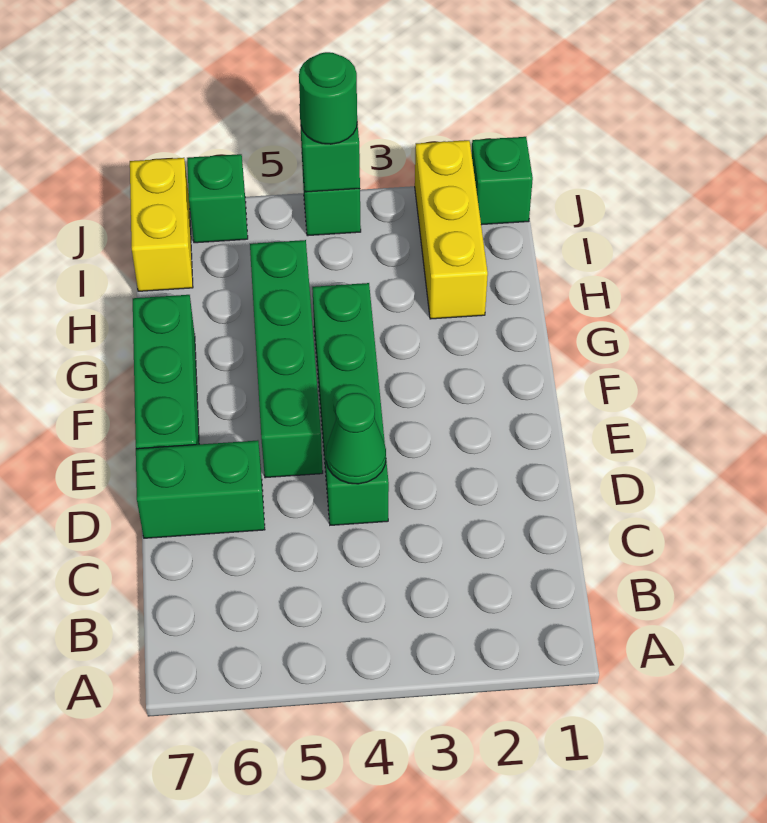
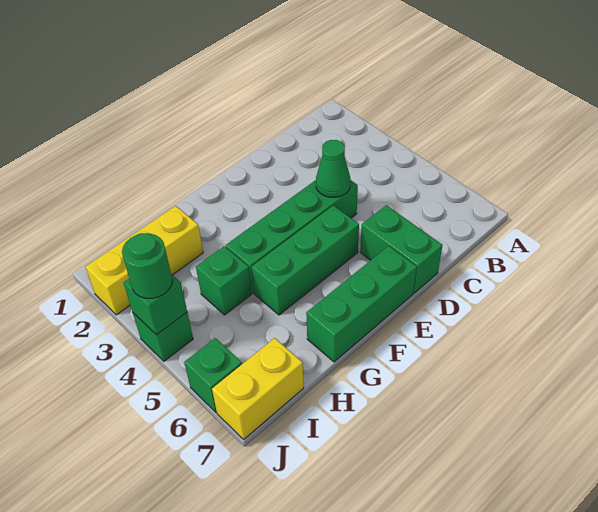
green brick E5:H5 level 1 -> green brick E5:G5 level 1
green brick J1 level 1 -> green brick H4 level 1

